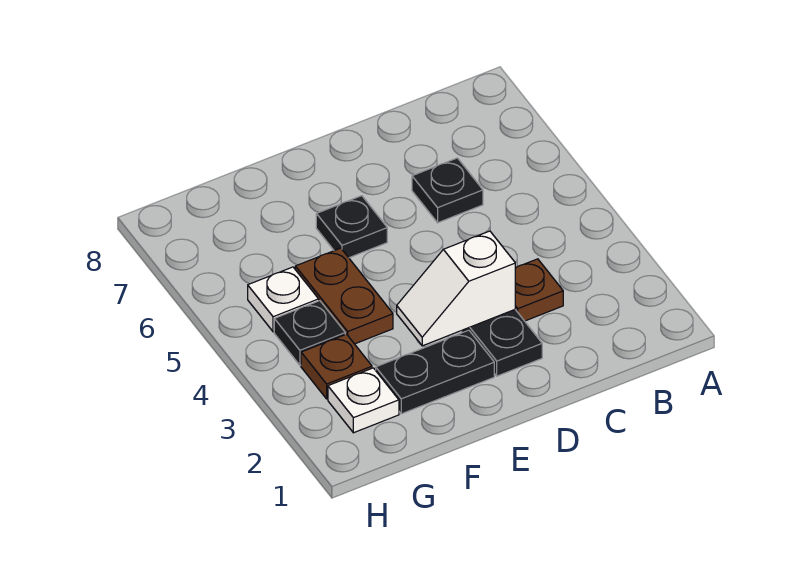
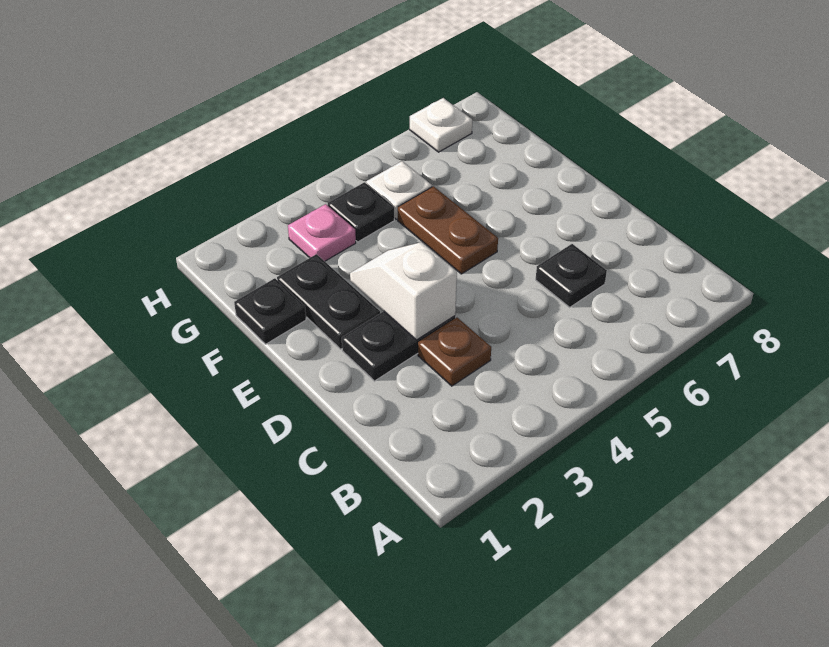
black plate E6 level 1 -> black plate F1 level 1
brown plate F4:F5 level 1 -> brown plate E5:F5 level 1
white plate G2 level 1 -> white plate H7 level 1
brown plate G3 level 1 -> pink plate G3 level 1

